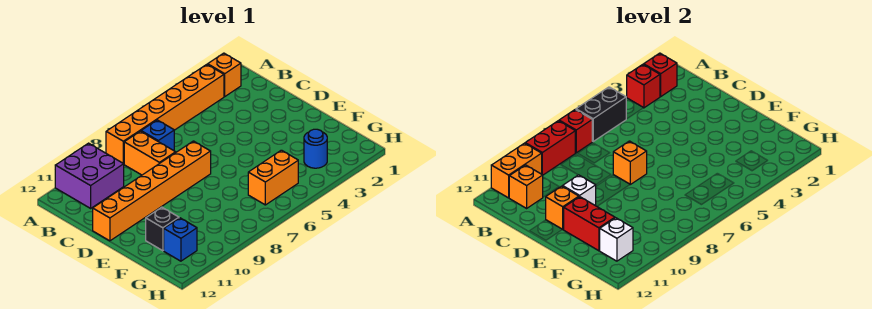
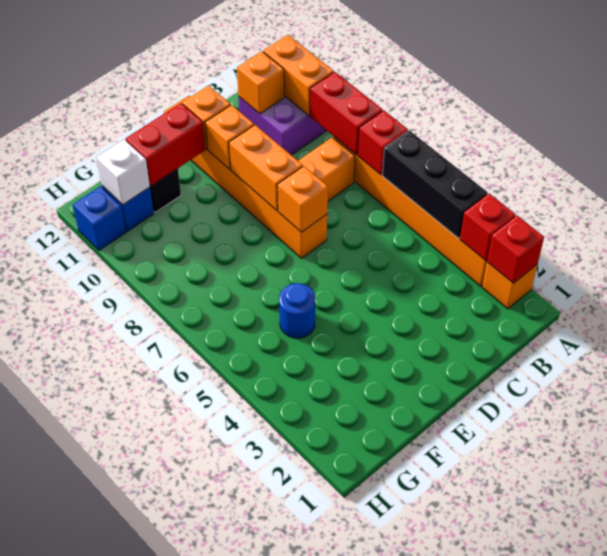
black brick A5:A6 level 2 -> black brick A4:A6 level 2
blue brick B7 level 1 -> blue brick H11 level 1
white brick D10 level 2 -> orange brick D10 level 2
blue round brick G3 level 1 -> blue round brick F5 level 1
orange brick G5:G6 level 1 -> orange brick D8:D9 level 2

